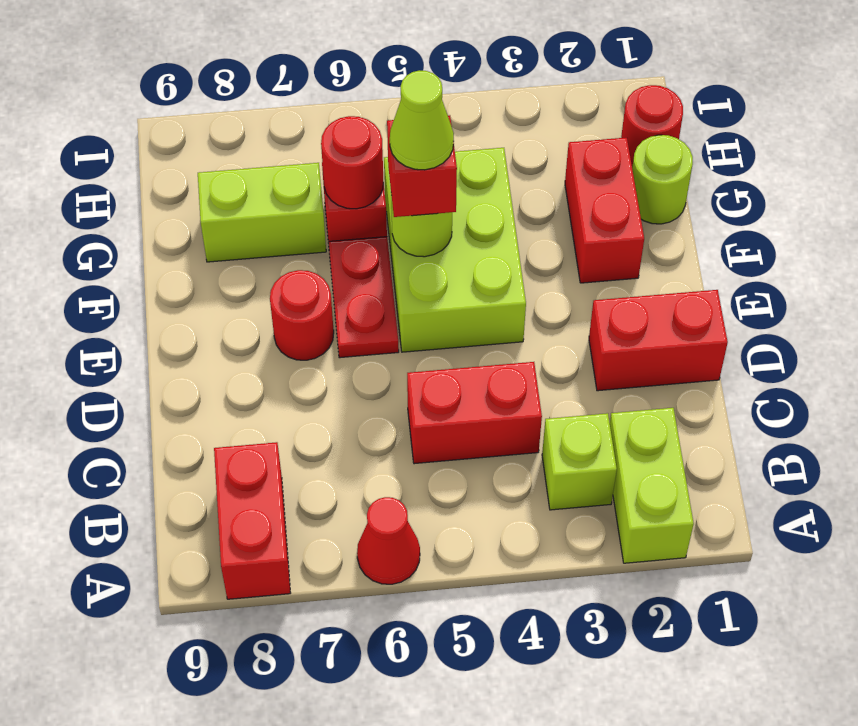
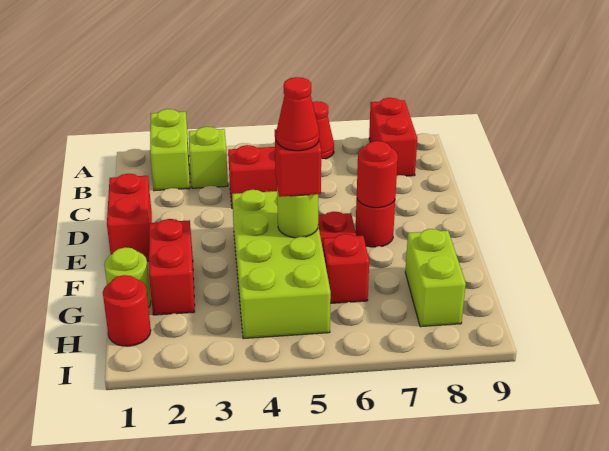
red brick D1:D2 level 1 -> red brick D1:E1 level 1
lime brick E4:G5 level 1 -> lime brick E4:H5 level 1
lime cone F5 level 4 -> red cone F5 level 4
red round brick G6 level 2 -> red round brick E7 level 2
lime brick G7:G8 level 1 -> lime brick G8:H8 level 1

